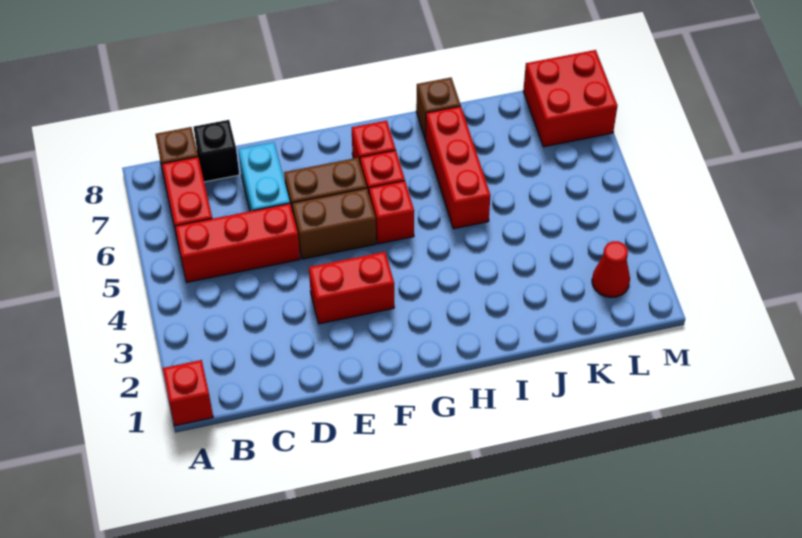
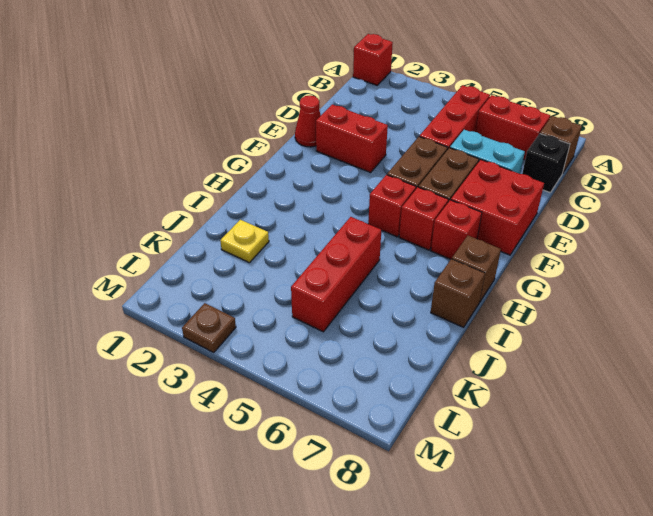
red brick E3:F3 level 1 -> red brick E2:E3 level 1
none -> brown brick H8 level 1
red brick I5:I7 level 1 -> red brick I5:K5 level 1
none -> yellow plate J2 level 1
red cone L2 level 1 -> red cone E1 level 1
red brick L7:M8 level 1 -> red brick E7:F8 level 1
none -> brown plate M3 level 1

